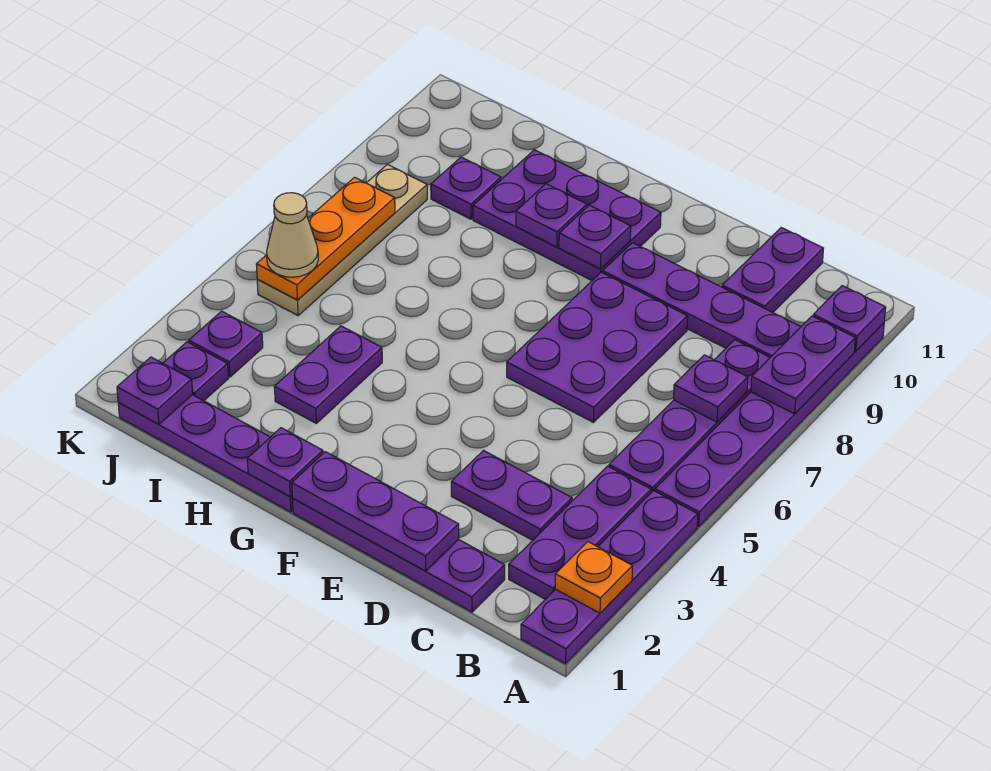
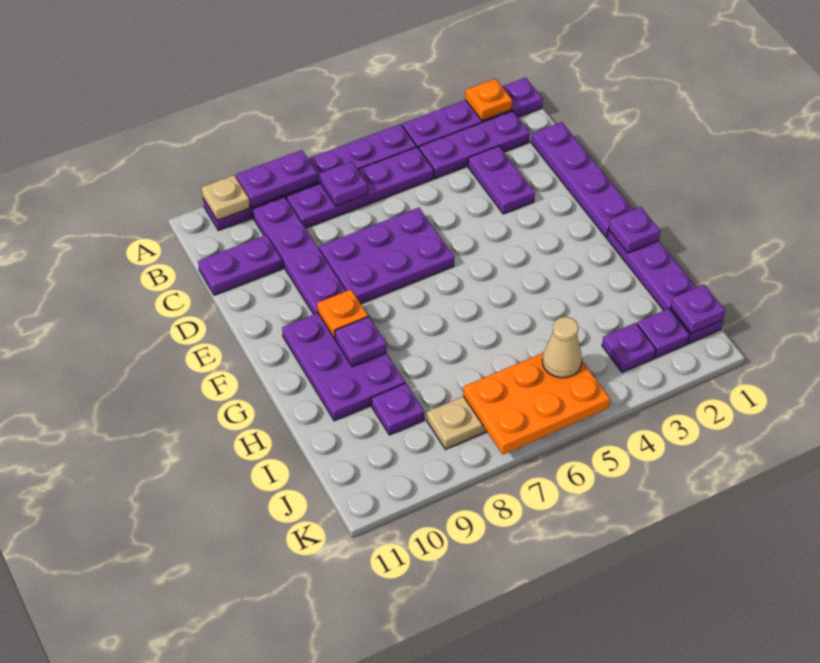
purple plate A10 level 2 -> tan plate A10 level 2
purple plate D1:F1 level 2 -> none
purple plate F9 level 2 -> orange plate F9 level 2
purple plate H3:H4 level 1 -> none
orange plate J5:J7 level 2 -> orange plate J5:K7 level 2

